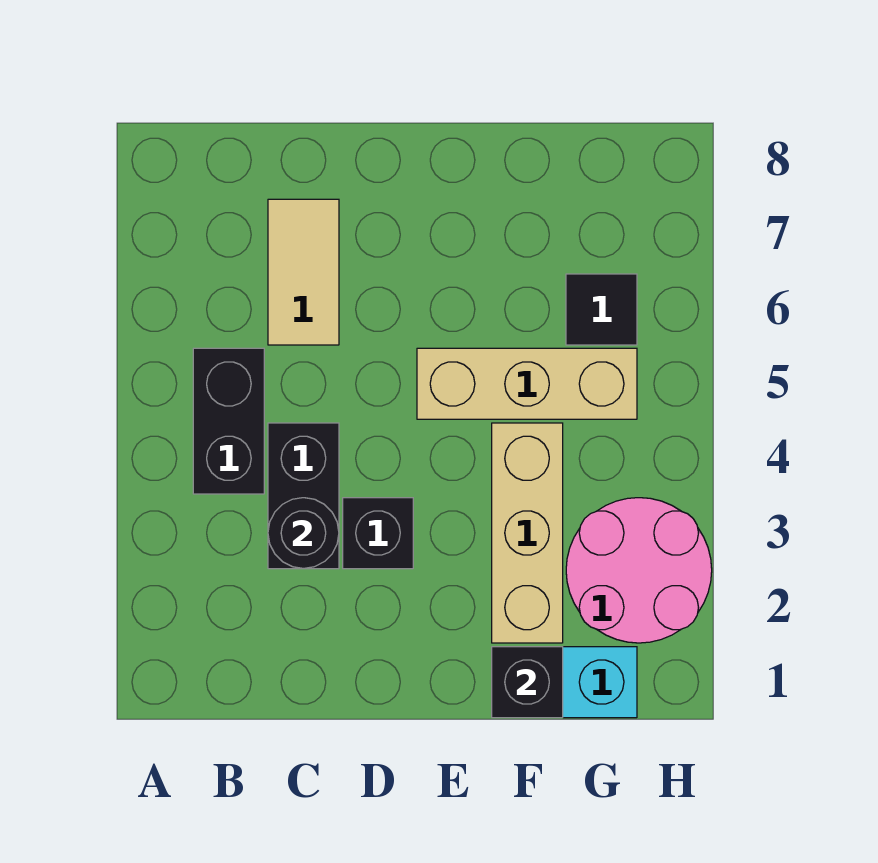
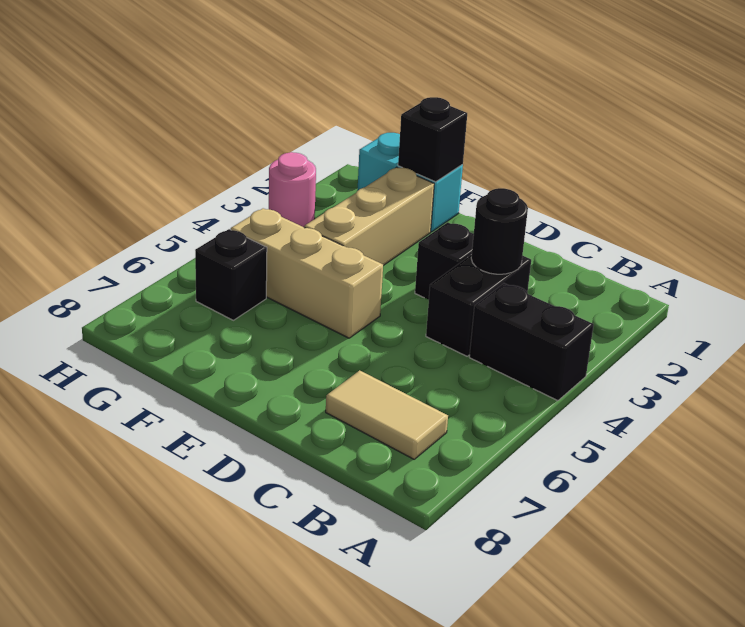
black brick B4:B5 level 1 -> black brick A4:B4 level 1
tan tile C6:C7 level 1 -> tan tile B7:C7 level 1
pink round brick G2:H3 level 1 -> pink round brick H3 level 1
black tile G6 level 1 -> black brick G6 level 1

